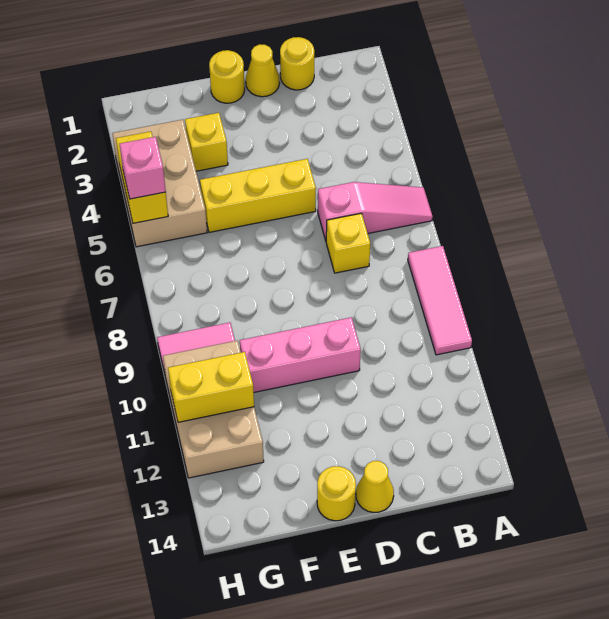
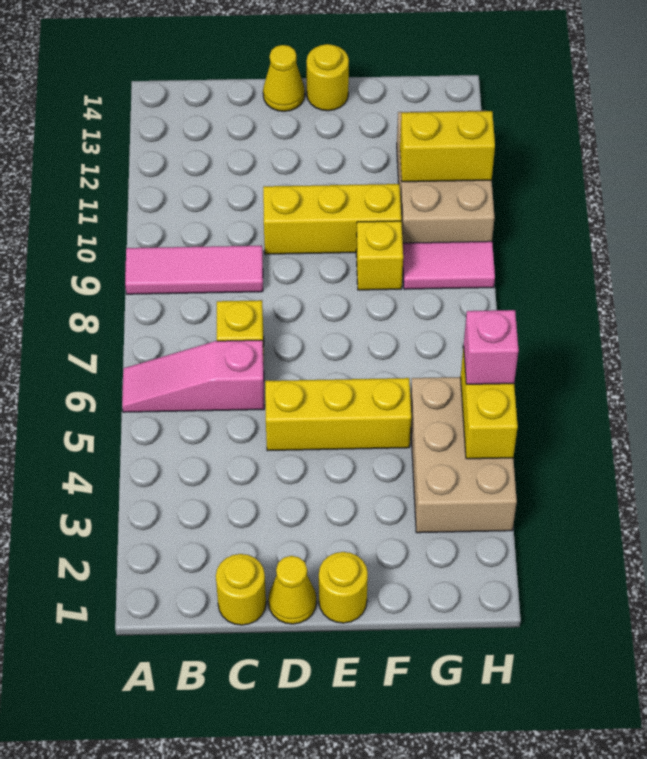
pink tile A8:A10 level 1 -> pink tile A9:C9 level 1
pink brick D10:F10 level 1 -> yellow brick D10:F10 level 1
yellow brick F3 level 1 -> yellow brick F9 level 1

